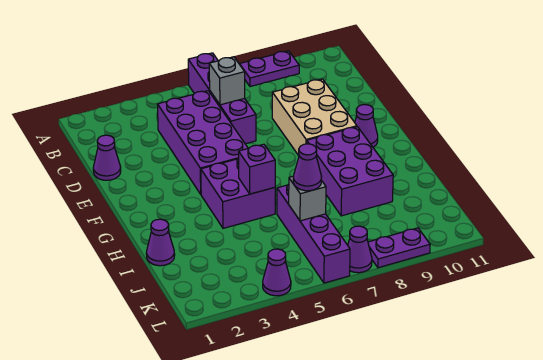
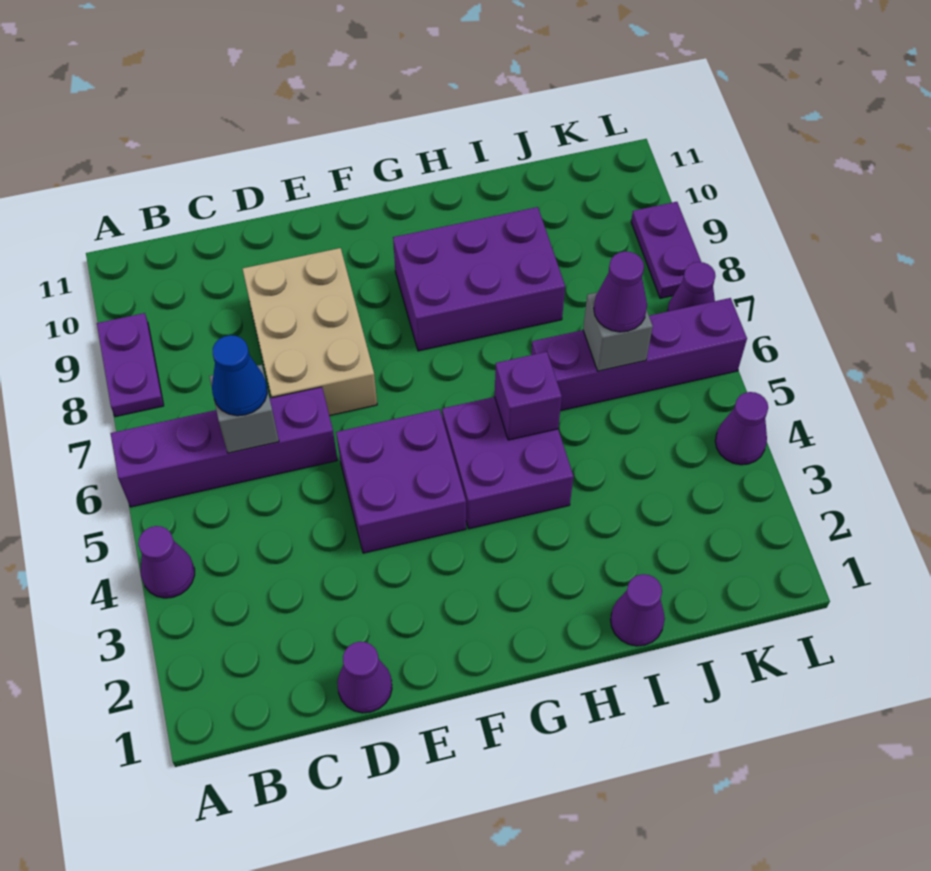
purple brick C4:F5 level 1 -> purple brick E4:F5 level 1
none -> blue cone C6 level 3
tan brick D8:F9 level 1 -> tan brick D7:E9 level 1
purple cone F10 level 1 -> purple cone A4 level 1

